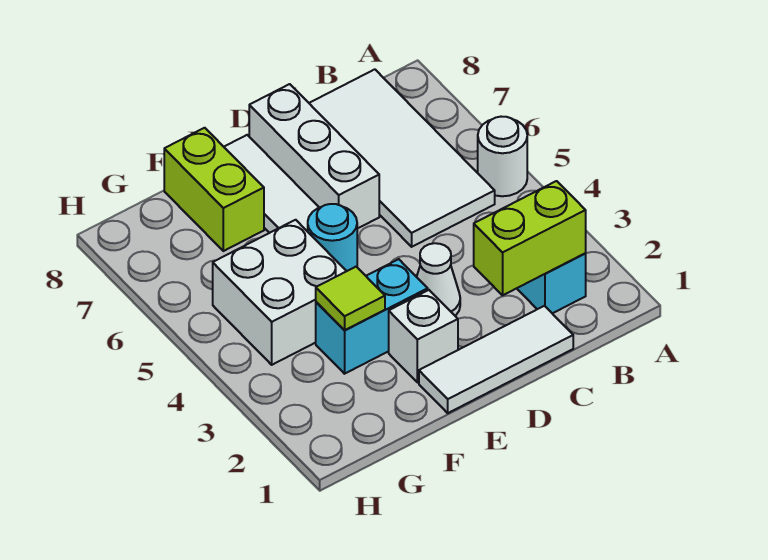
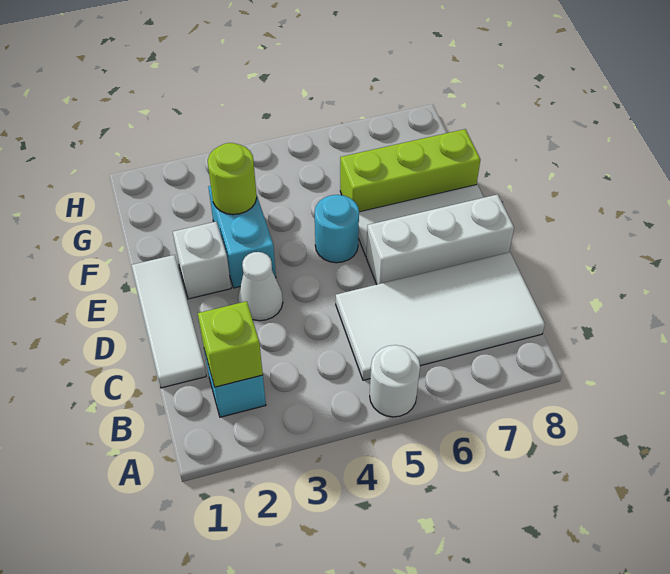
lime brick B2:C2 level 2 -> lime brick B2 level 2
lime tile F3 level 2 -> lime round brick F3 level 2
white brick F4:G5 level 1 -> none
lime brick F7:F8 level 1 -> lime brick F6:F8 level 1

